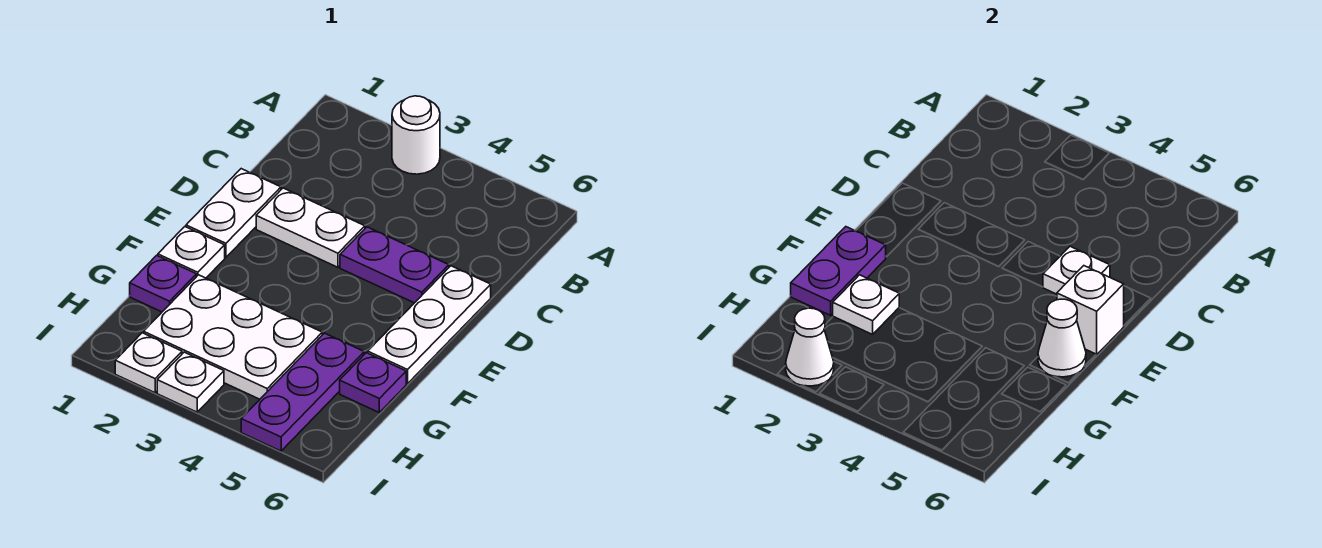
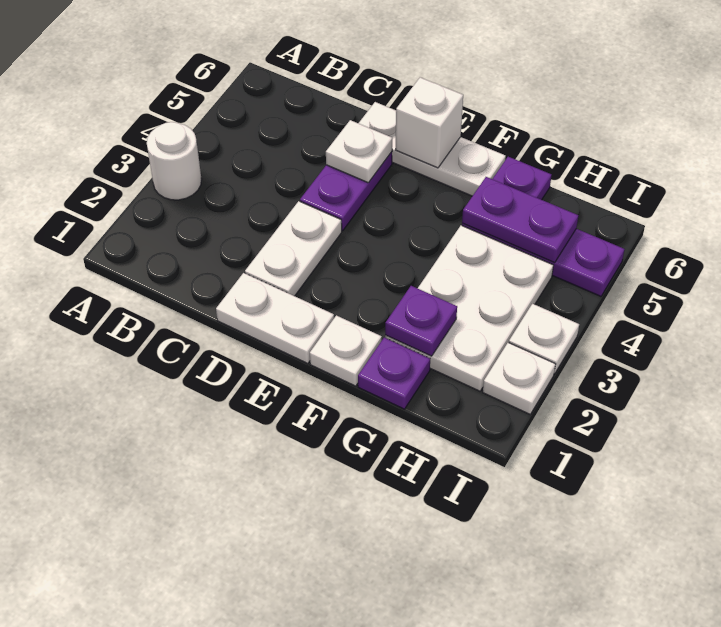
purple plate F1:G1 level 2 -> purple plate G5:H5 level 2
white cone F6 level 2 -> none
white plate G2 level 2 -> purple plate G2 level 2
white cone I2 level 2 -> none

